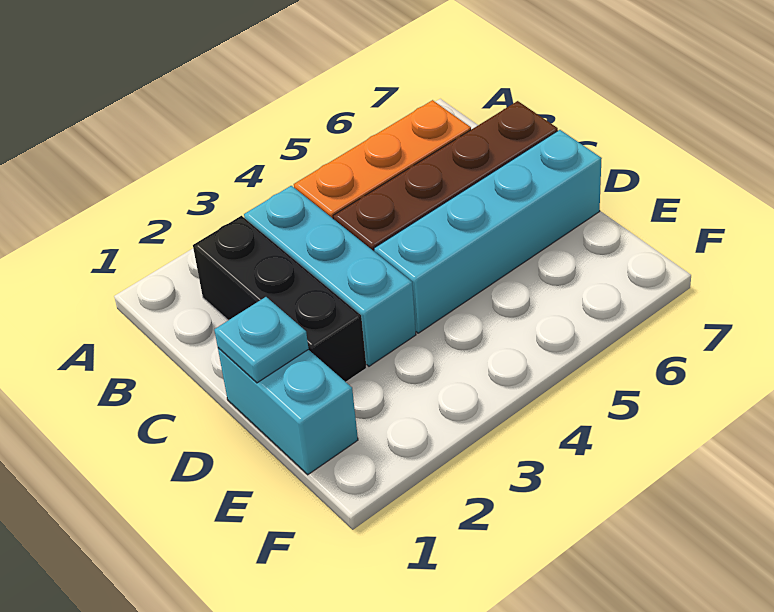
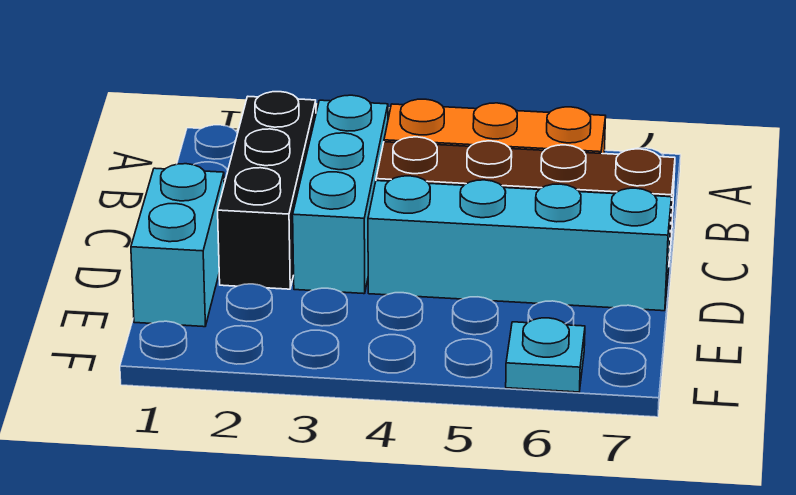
cyan plate D1 level 2 -> cyan plate F6 level 1

